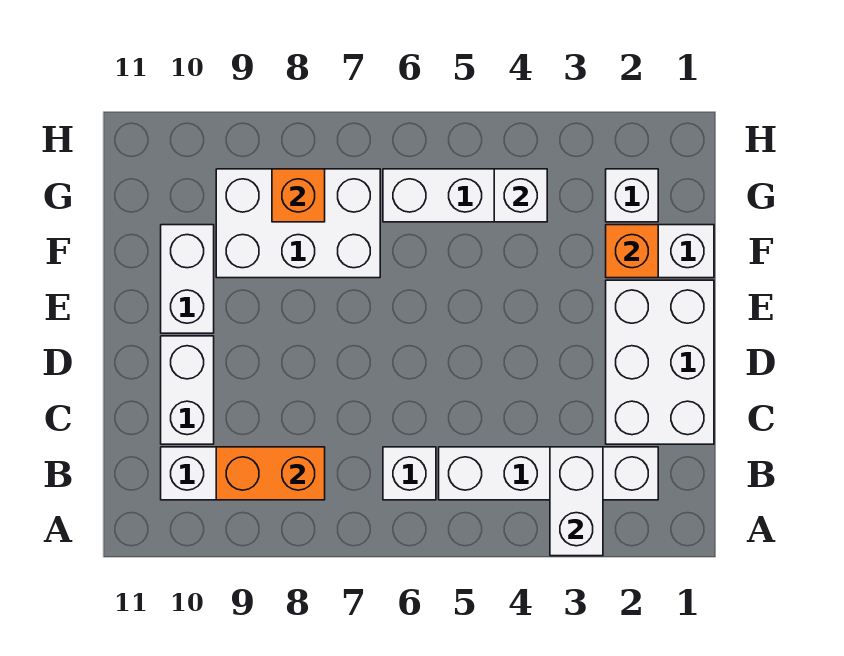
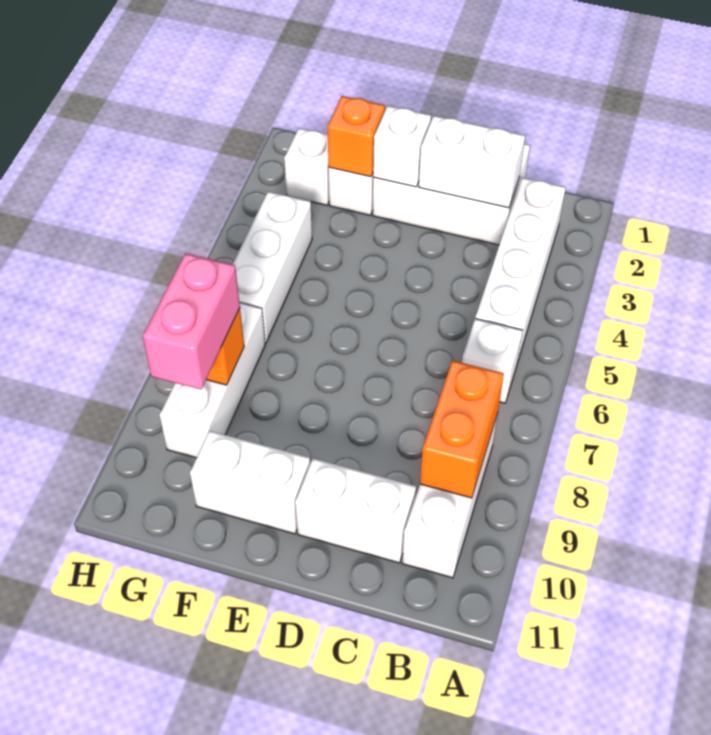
white brick A3:B3 level 2 -> white brick C2:D2 level 2
white brick F7:G9 level 1 -> white brick G7:G9 level 1
white brick G4 level 2 -> white brick E2 level 2
none -> pink brick G8:G9 level 3

